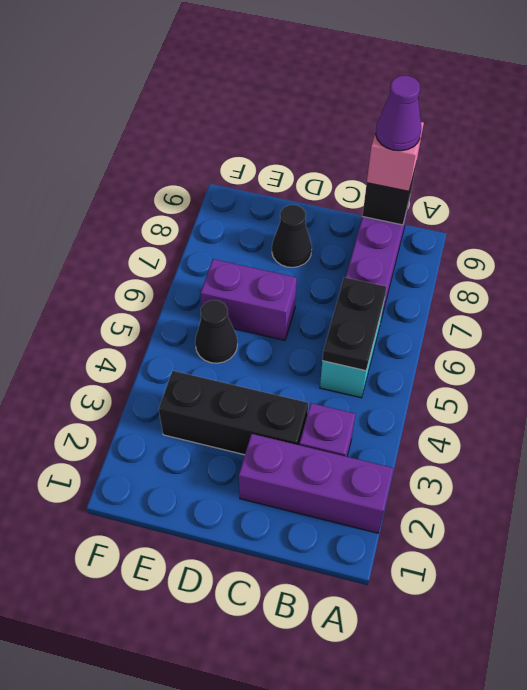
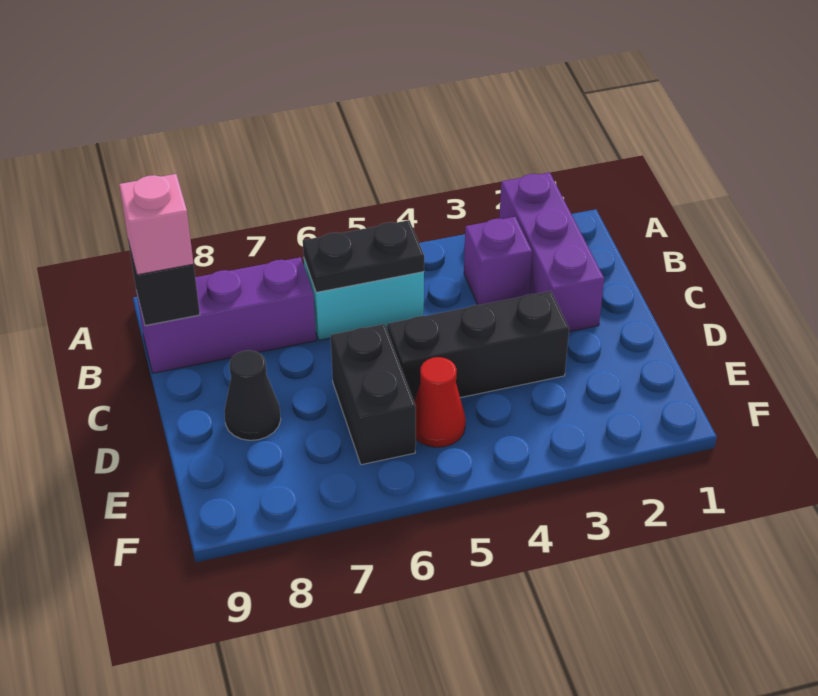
purple cone B9 level 4 -> none
black brick C3:E3 level 1 -> black brick D3:D5 level 1
purple brick D6:E6 level 1 -> black brick D6:E6 level 1
black cone E5 level 1 -> red cone E5 level 1

